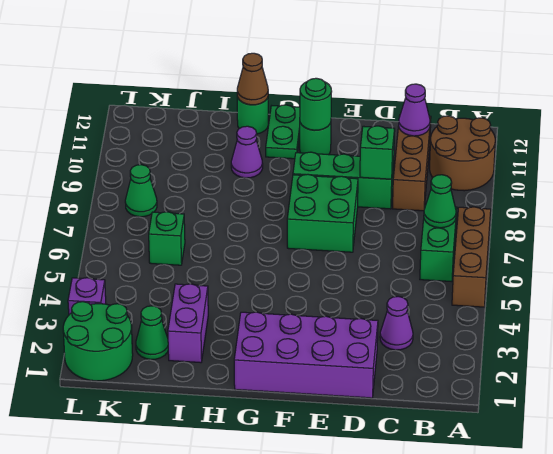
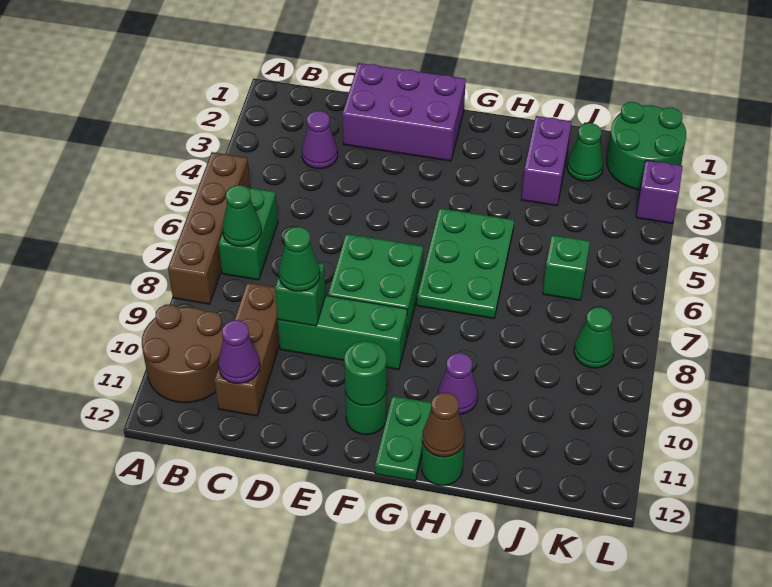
brown brick A5:A7 level 1 -> brown brick A5:A8 level 1
purple brick D1:G2 level 1 -> purple brick D1:F2 level 1
none -> green cone D9 level 3
none -> green plate G5:H7 level 1

